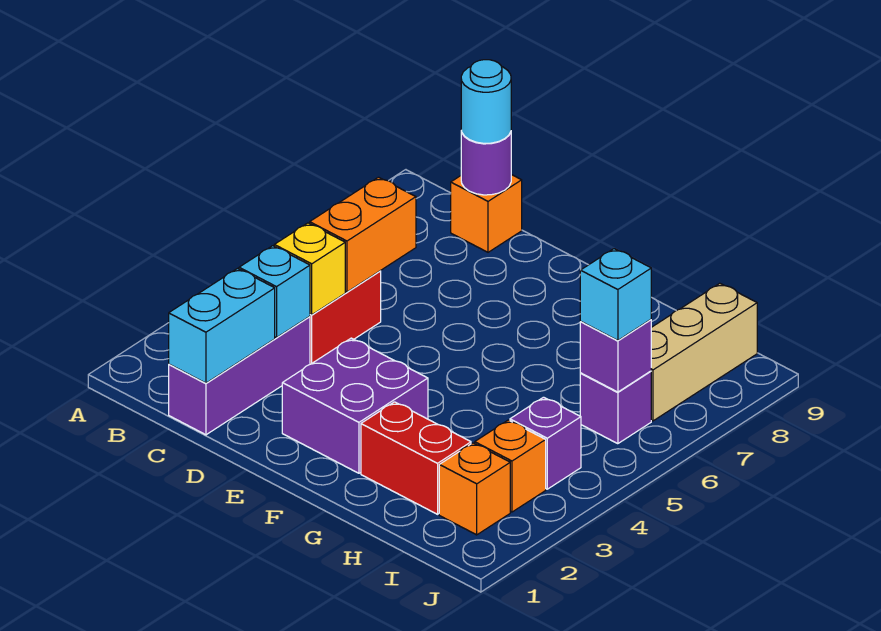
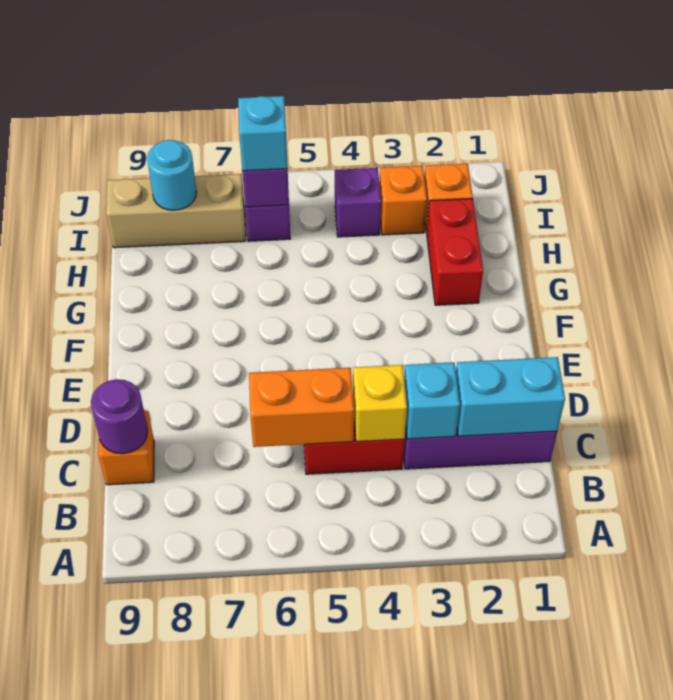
cyan round brick C9 level 3 -> cyan round brick I8 level 2
purple brick E2:F3 level 1 -> none

